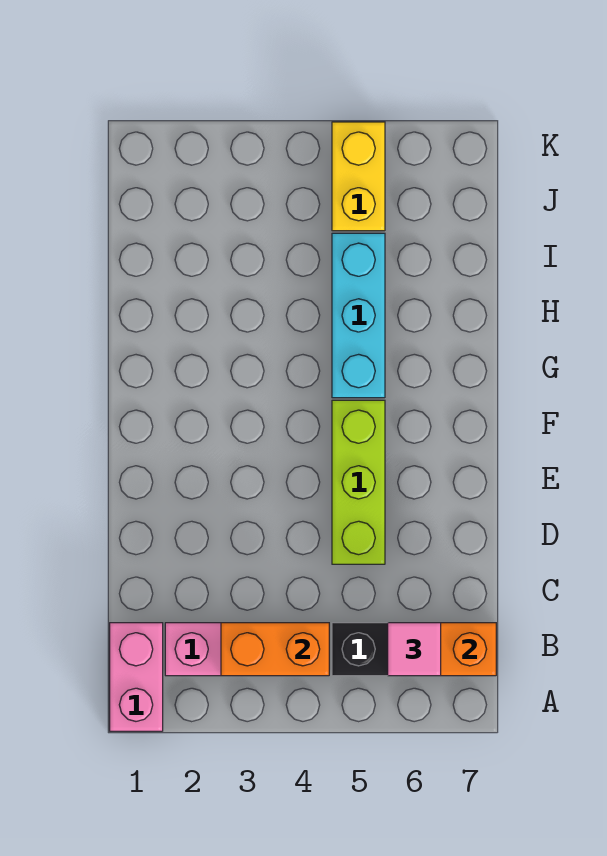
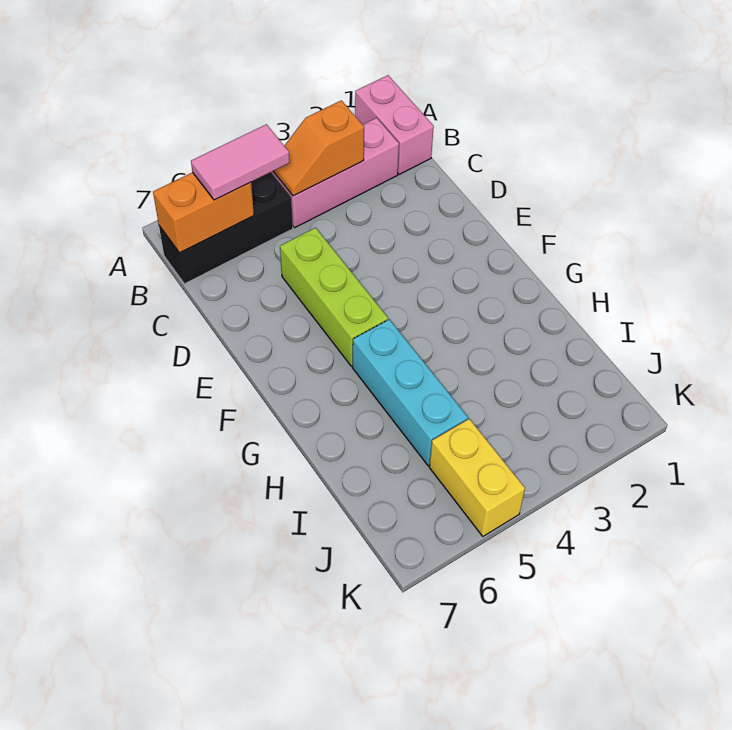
orange brick B3:B4 level 2 -> orange slope B3:B4 level 2 top 3
pink tile B6 level 3 -> pink tile B5:B6 level 3

